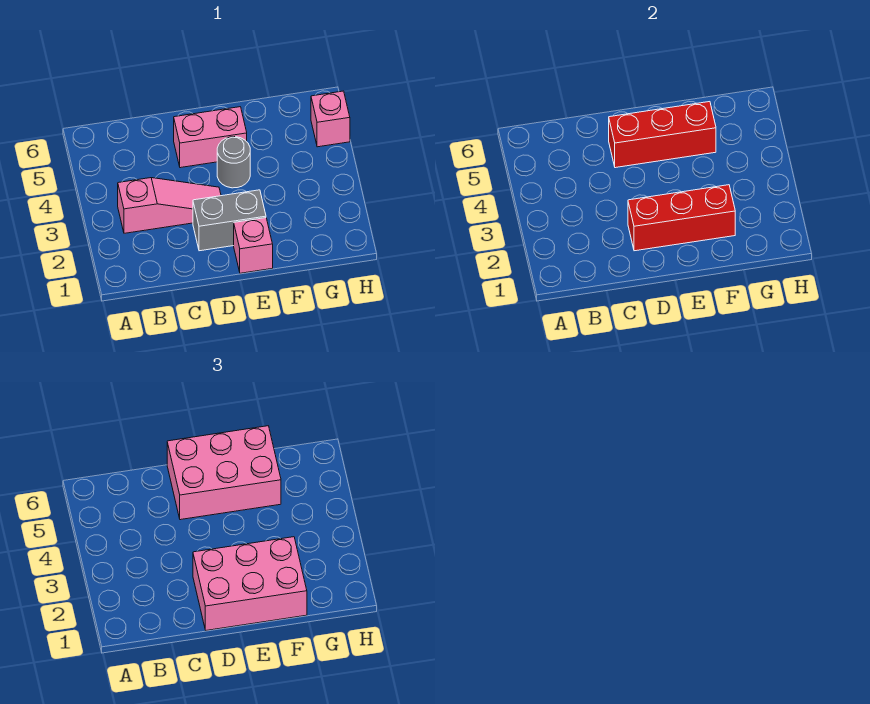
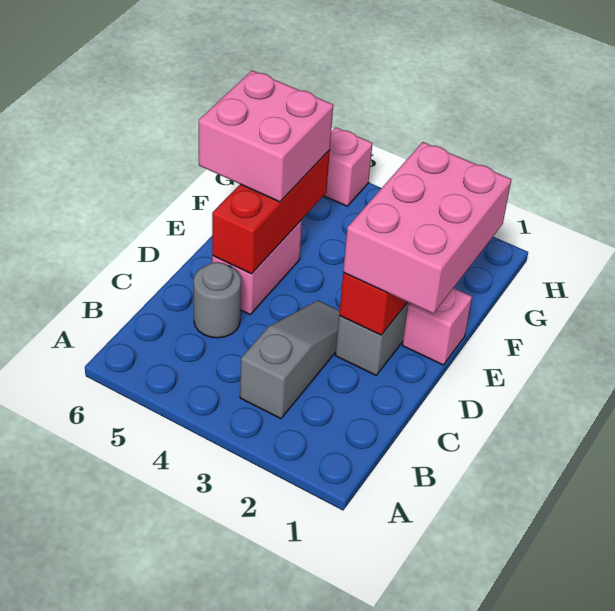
pink slope B3:D3 level 1 top B -> grey slope B3:D3 level 1 top B
pink brick D5:F6 level 3 -> pink brick E5:F6 level 3
grey round brick E4 level 1 -> grey round brick C5 level 1

